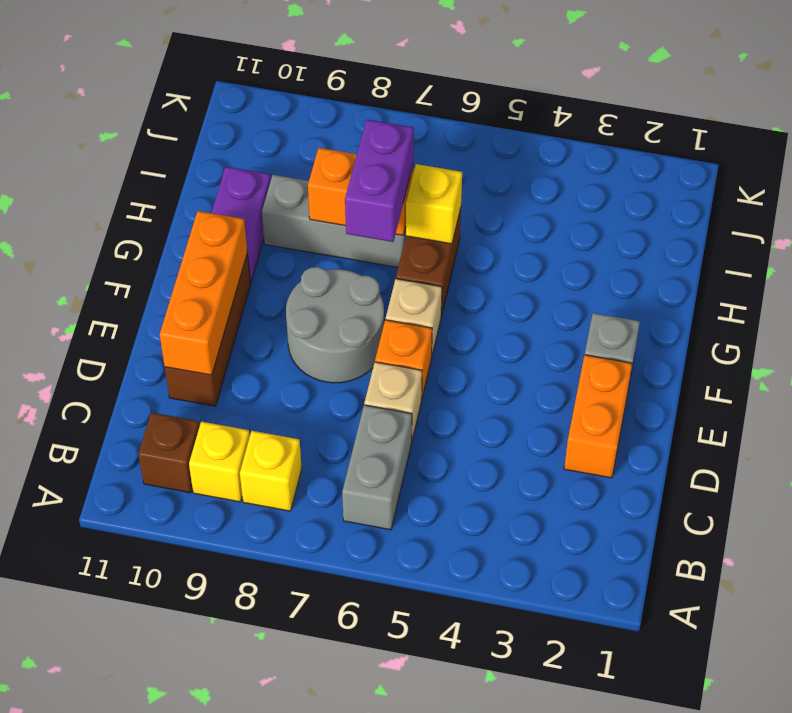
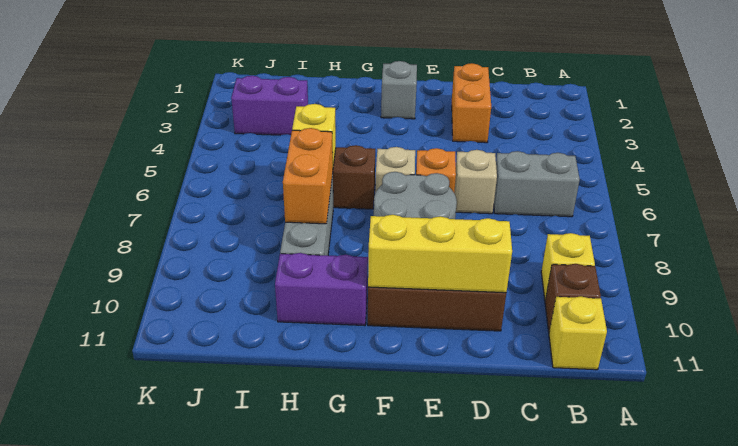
yellow brick B8 level 1 -> yellow brick B11 level 1
orange brick D2:E2 level 1 -> orange brick D2:D3 level 1
orange brick D10:F10 level 2 -> yellow brick D10:F10 level 2
purple brick G7:H7 level 3 -> purple brick I3:J3 level 1

